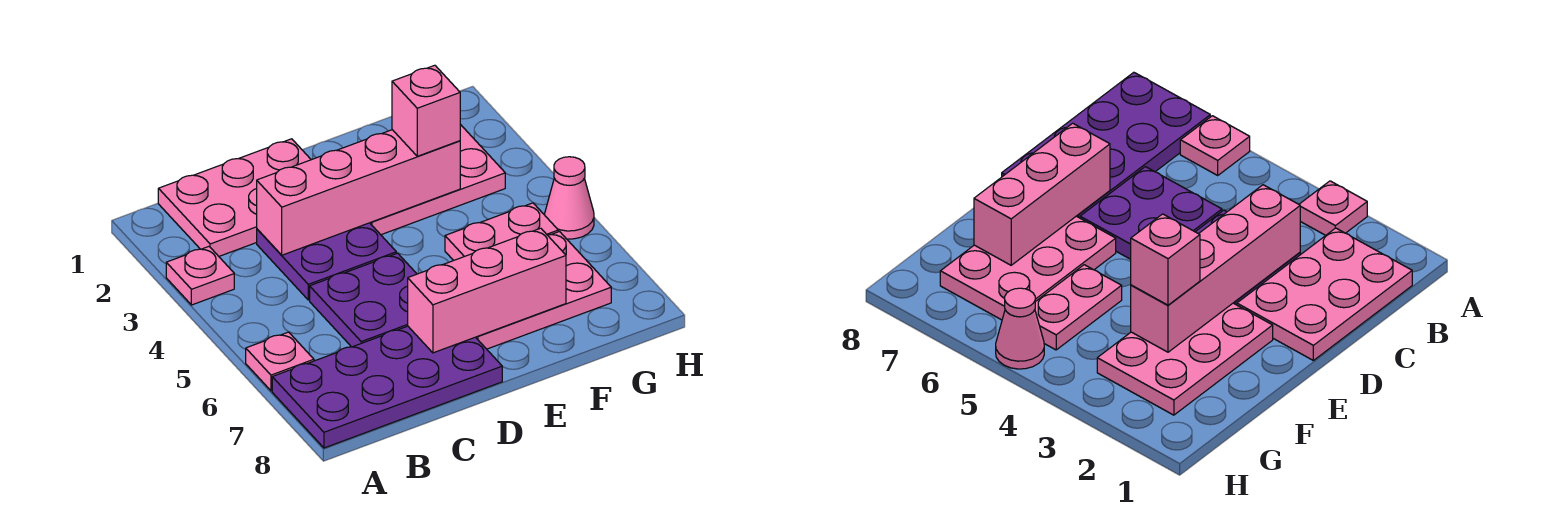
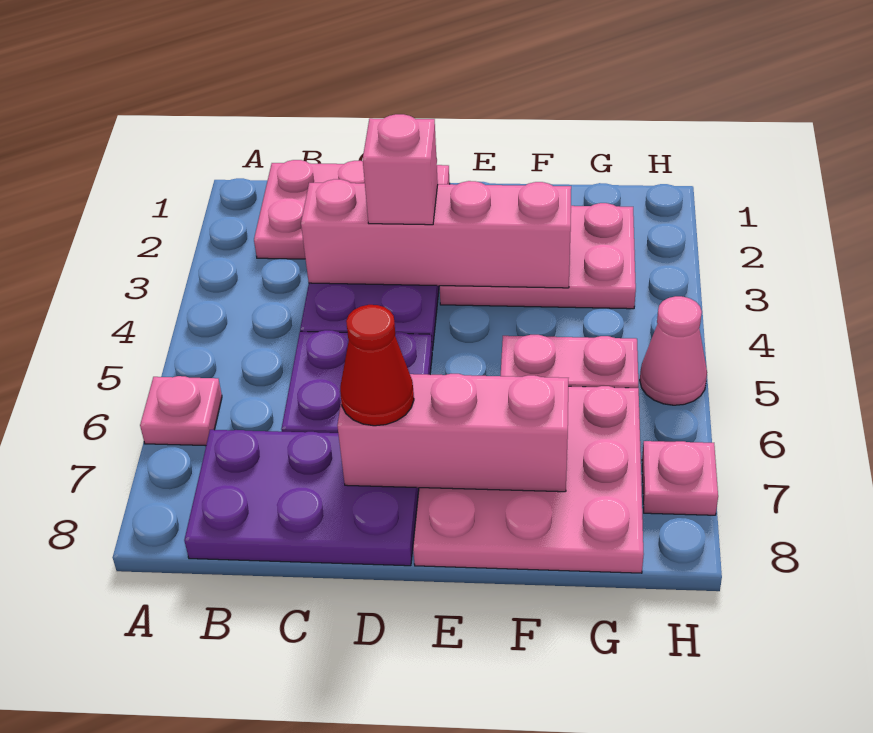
pink plate A3 level 1 -> pink plate H7 level 1
purple plate A7:D8 level 1 -> purple plate B7:D8 level 1
none -> red cone D7 level 3
pink plate E6:G7 level 1 -> pink plate E6:G8 level 1
pink brick F3 level 3 -> pink brick D3 level 3

